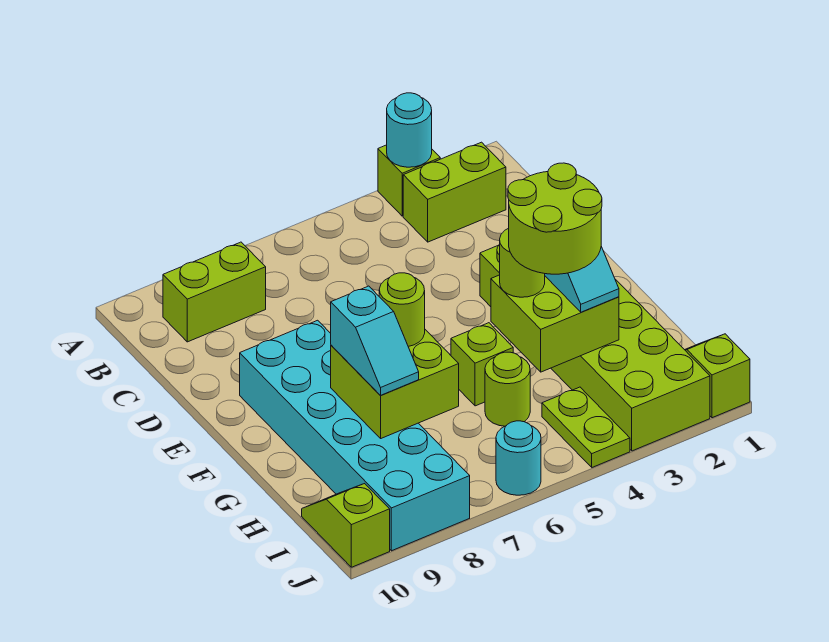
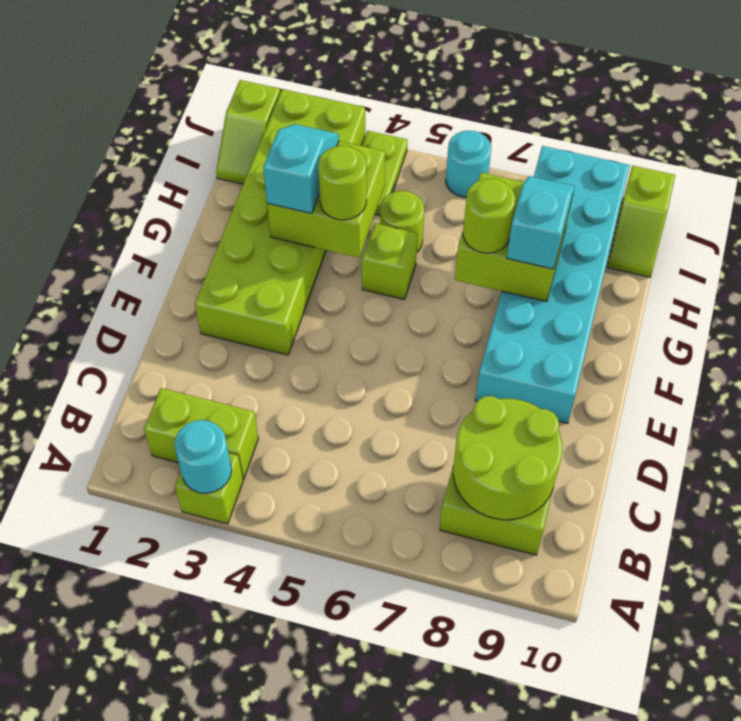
lime round brick G3:H4 level 4 -> lime round brick B8:C9 level 2

